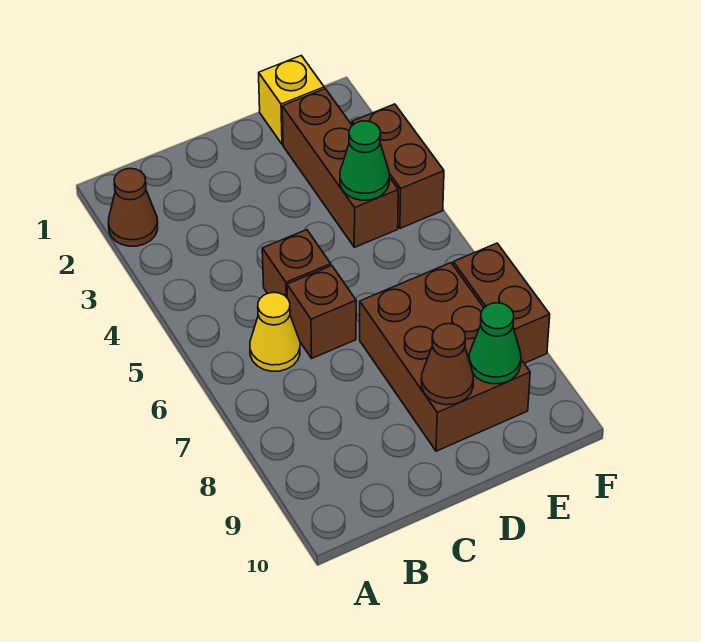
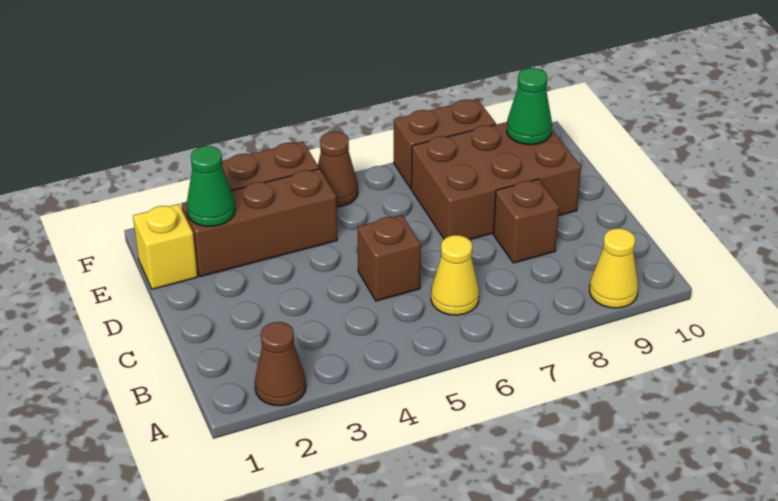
none -> yellow cone A9 level 1
brown brick C6 level 1 -> brown brick C8 level 1
brown cone D9 level 2 -> brown cone F5 level 1
green cone E4 level 2 -> green cone E2 level 2

